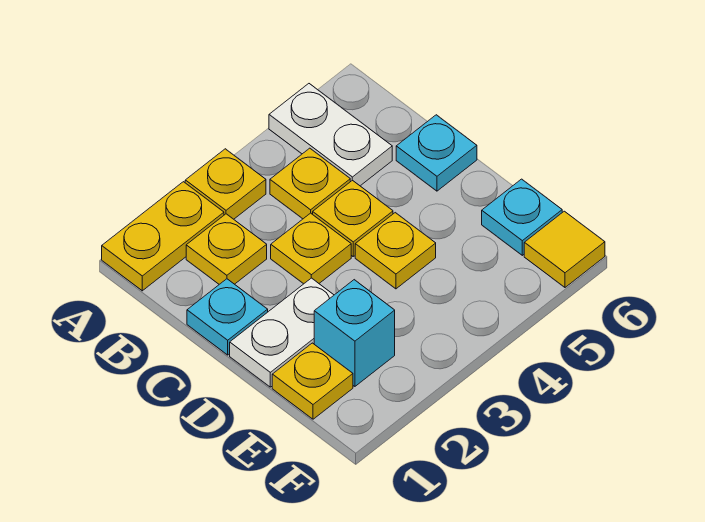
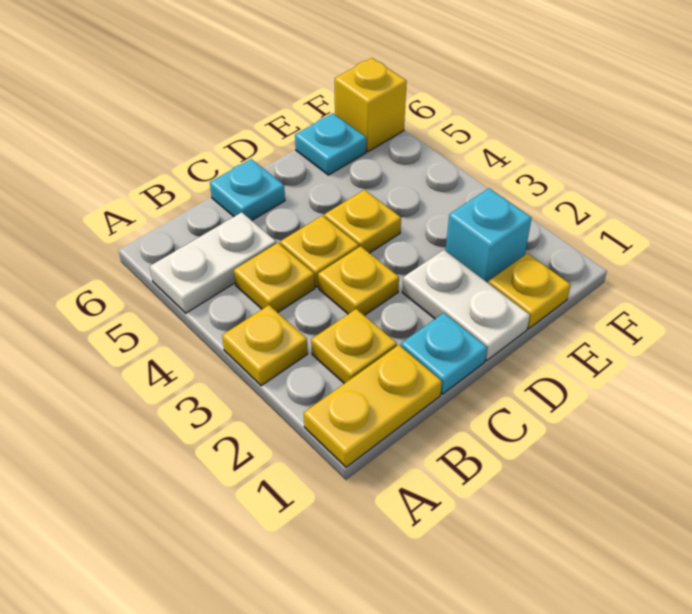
yellow plate A1:A2 level 1 -> yellow plate A1:B1 level 1
yellow tile F6 level 1 -> yellow brick F6 level 1

